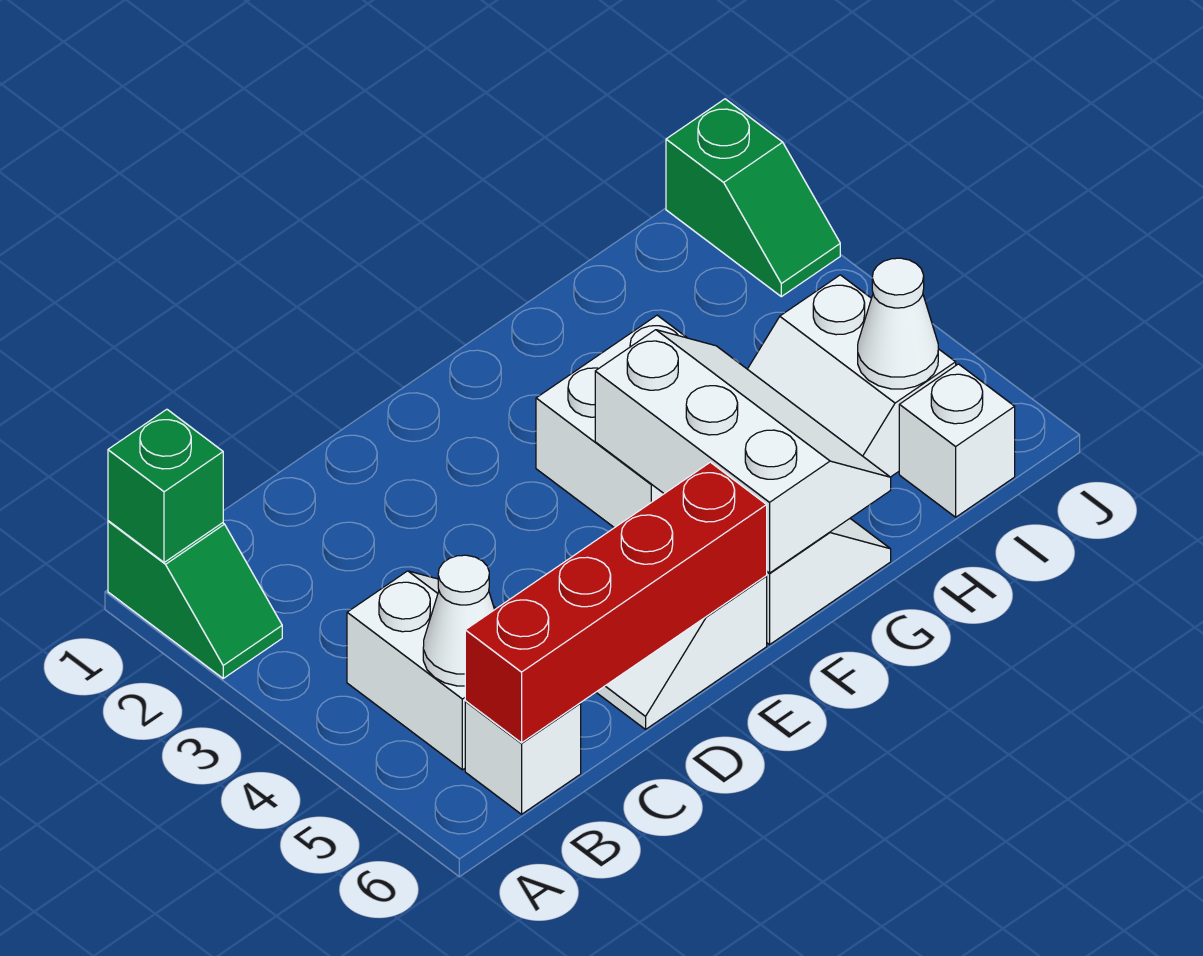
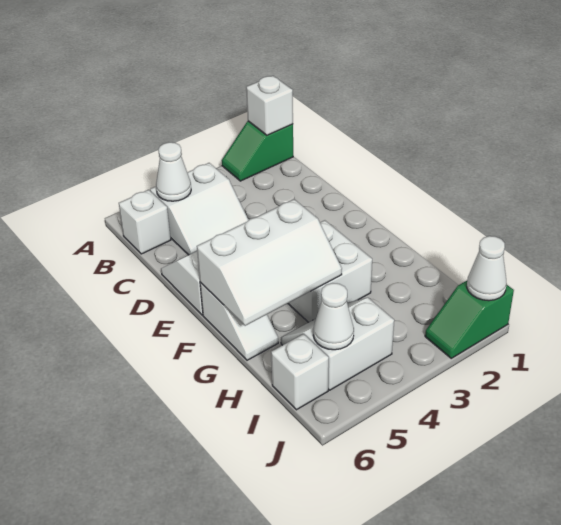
green brick A1 level 2 -> white brick A1 level 2
red brick B6:E6 level 2 -> none
none -> white cone J1 level 2

